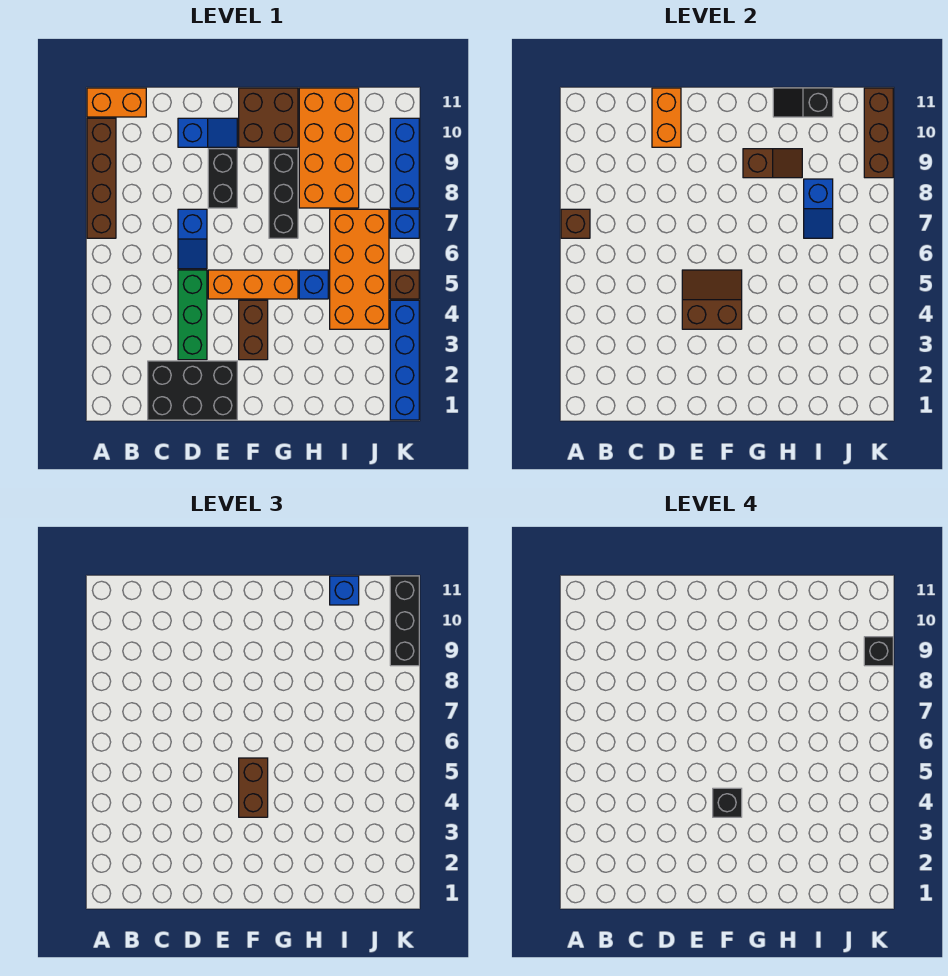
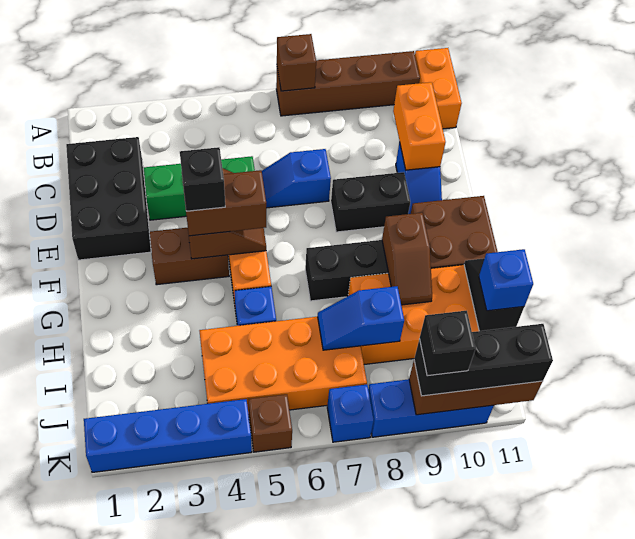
orange brick D10:D11 level 2 -> orange brick C10:D10 level 2

